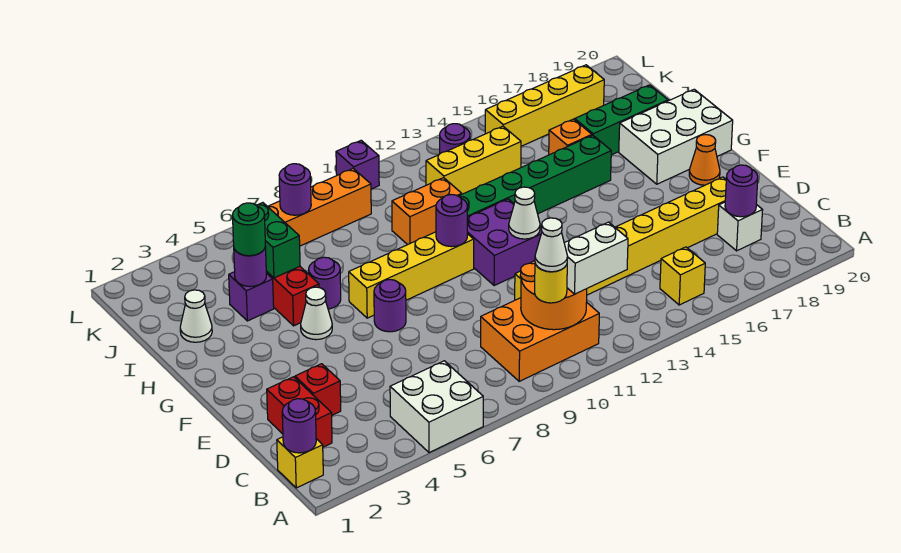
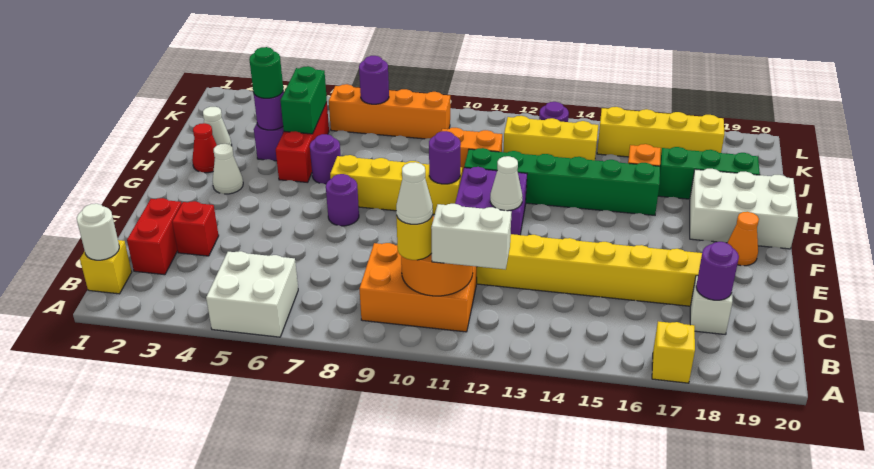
purple round brick B1 level 2 -> white round brick B1 level 2
yellow brick B15 level 1 -> yellow brick A17 level 1
white cone G5 level 1 -> white cone G3 level 1
none -> red cone H2 level 1
purple brick L10 level 1 -> none

